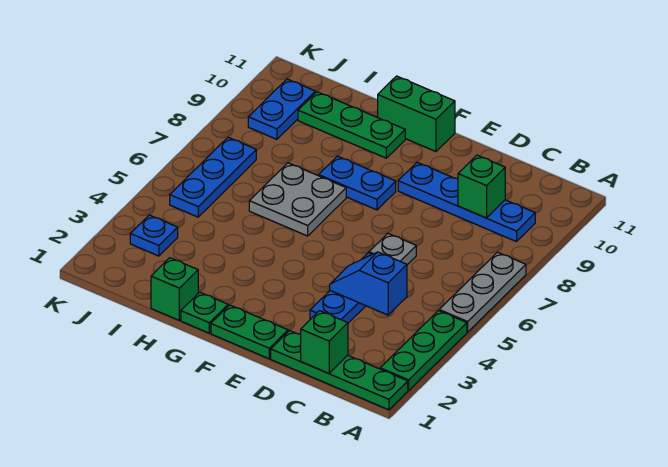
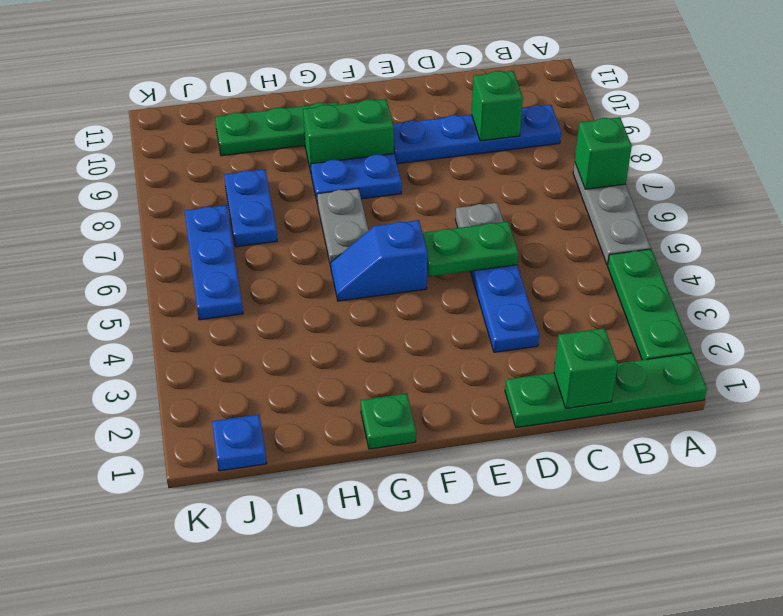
blue slope C4:D4 level 2 top C -> blue slope F5:G5 level 1 top F
green plate E1:F1 level 1 -> green plate D5:E5 level 2
green brick F11:G11 level 1 -> green brick F9:G9 level 1
grey plate G6:H7 level 1 -> grey plate G6:G7 level 1
green brick H1 level 1 -> green brick A7 level 2
blue plate J3 level 1 -> blue plate J1 level 1
blue plate J9:J10 level 1 -> blue plate I7:I8 level 1

